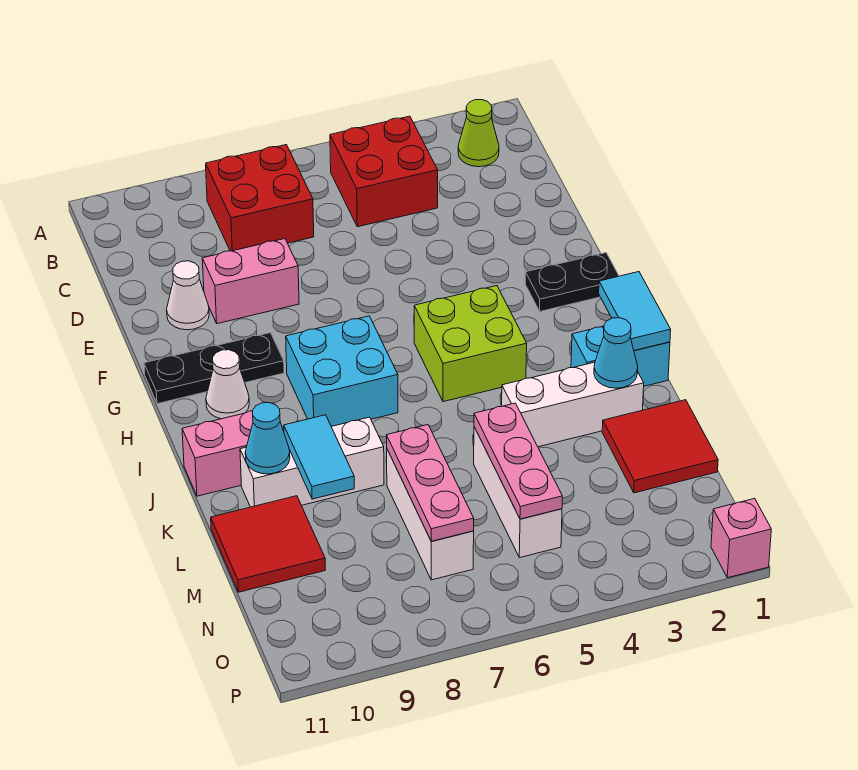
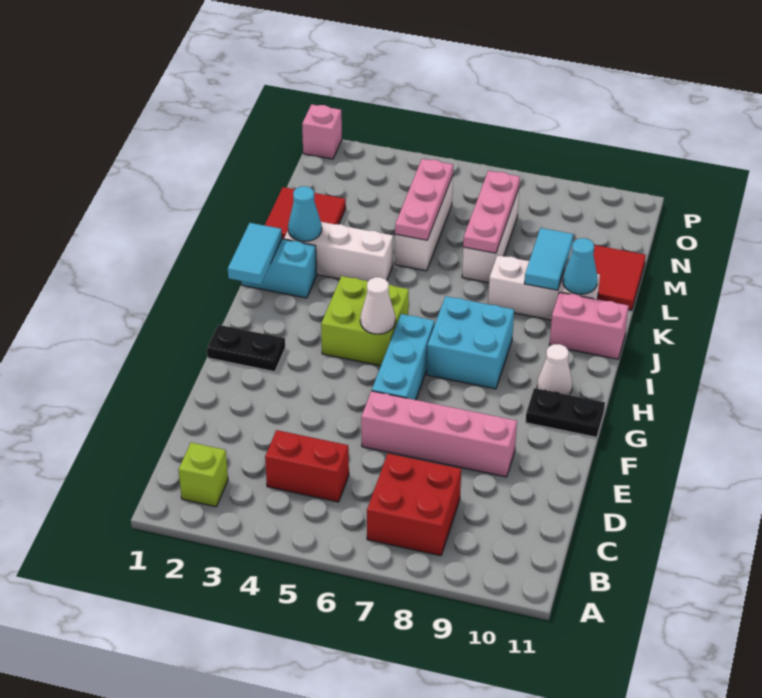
lime cone B2 level 1 -> lime brick B2 level 1
red brick B4:C5 level 1 -> red brick C4:C5 level 1
pink brick E8:E9 level 1 -> pink brick E6:E9 level 1
white cone E10 level 1 -> white cone H5 level 2
none -> cyan brick F6:H6 level 1
black plate G9:G11 level 1 -> black plate G10:G11 level 1

